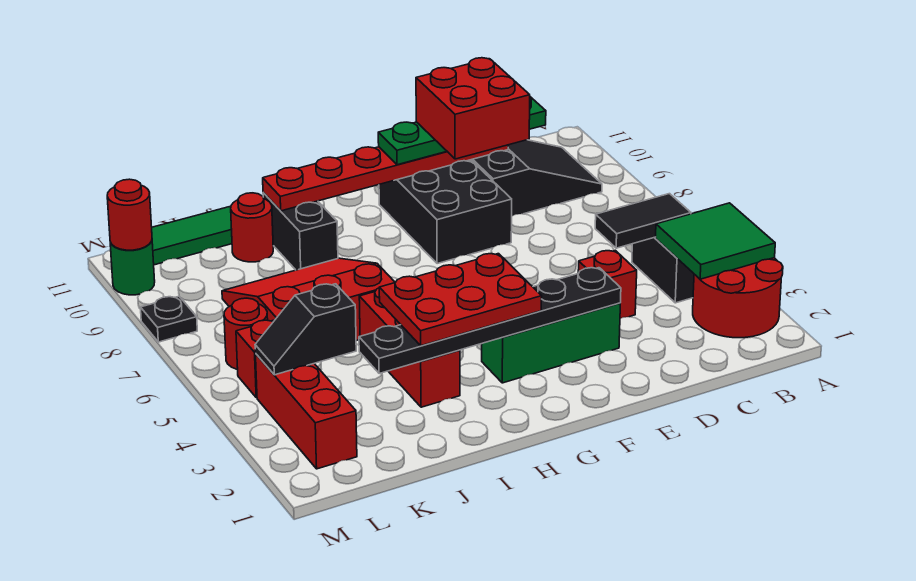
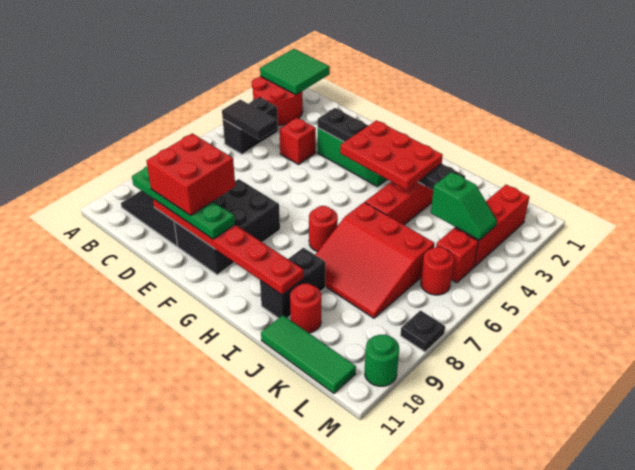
green tile A3:B4 level 2 -> green tile A1:B2 level 2
black slope K4:L4 level 2 top K -> green slope K4:L4 level 2 top K
red round brick M10 level 2 -> red round brick H7 level 1

